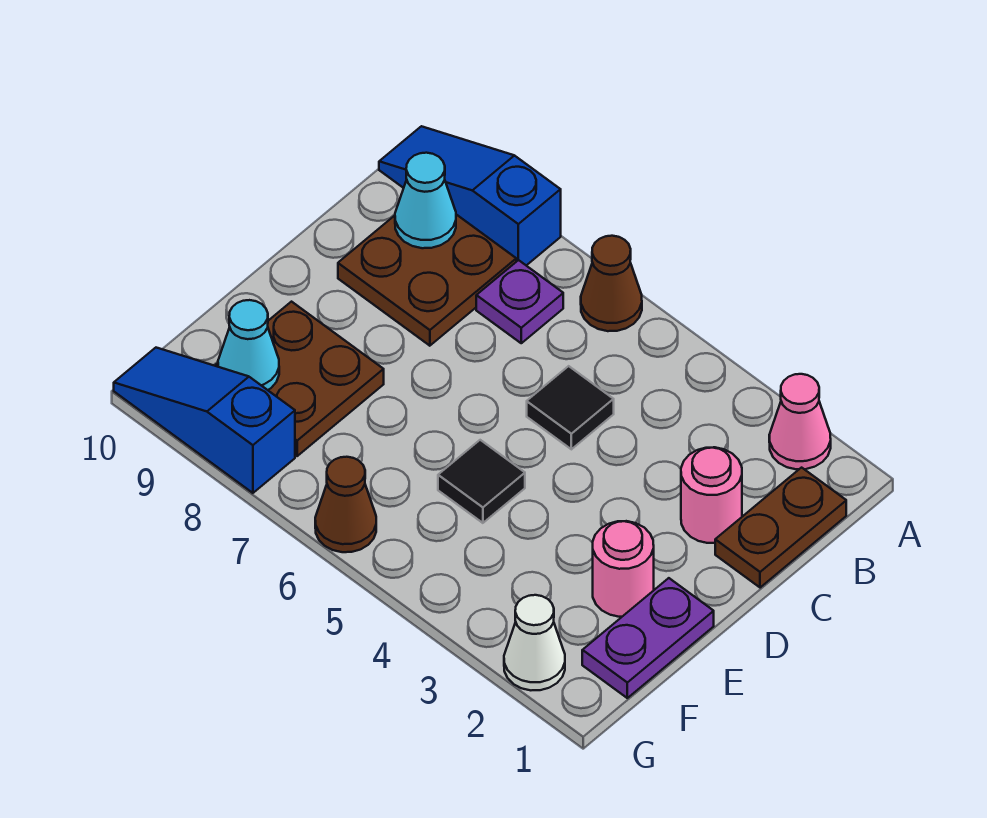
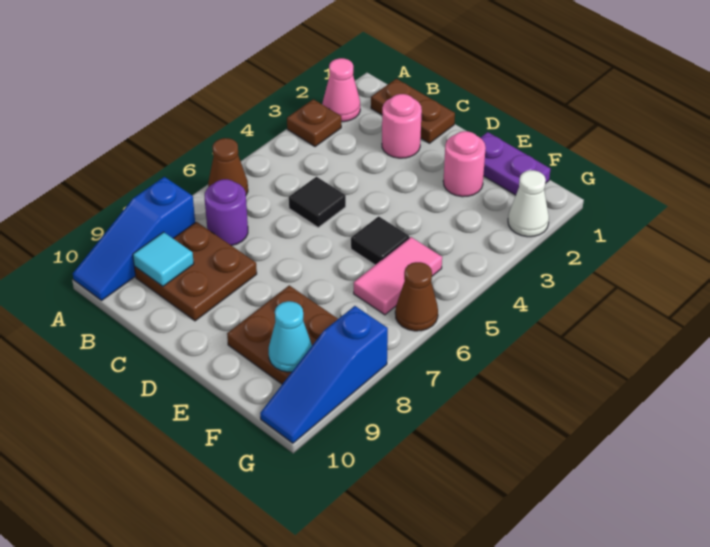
none -> brown plate A3 level 1
purple plate B7 level 1 -> purple round brick B7 level 1
cyan cone B9 level 2 -> cyan tile B9 level 2
none -> pink tile F5:F6 level 1

